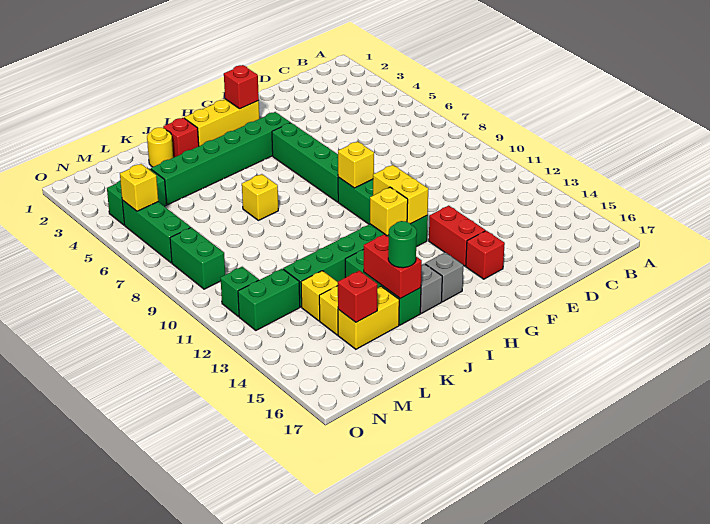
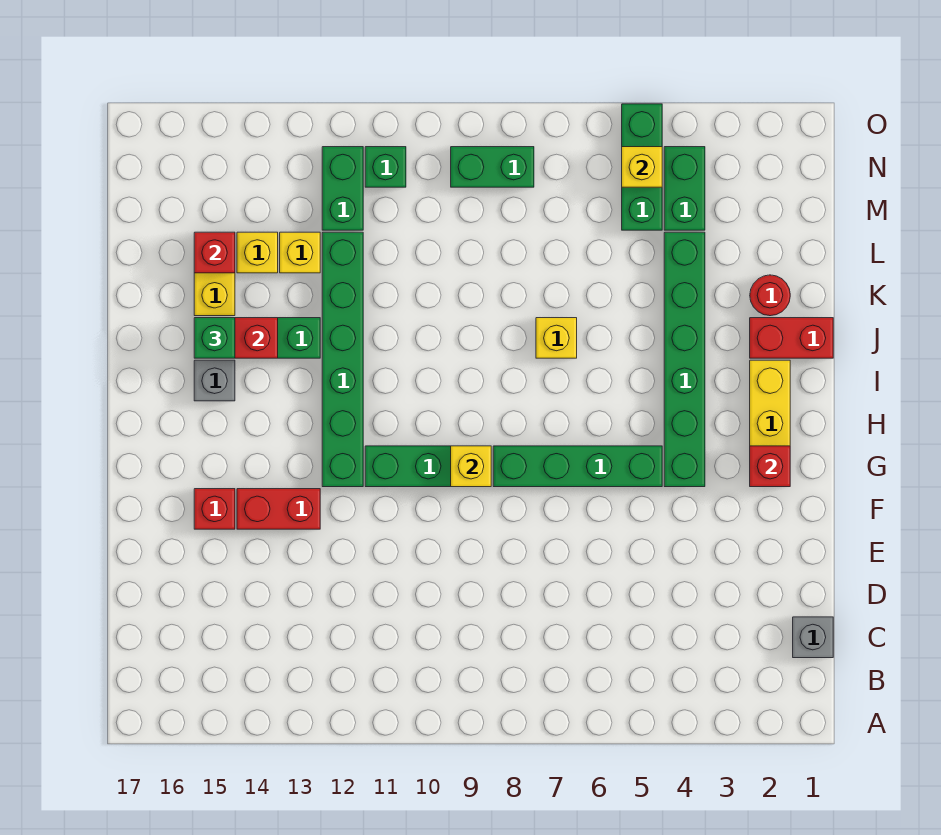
yellow brick G11:G12 level 2 -> none
yellow brick H12 level 2 -> none
grey brick H15 level 1 -> grey brick C1 level 1
red brick J2 level 1 -> red brick J1:J2 level 1
green round brick J15 level 3 -> green brick J15 level 3
yellow round brick K2 level 1 -> red round brick K2 level 1
green brick N5:N7 level 1 -> green brick M5:O5 level 1

